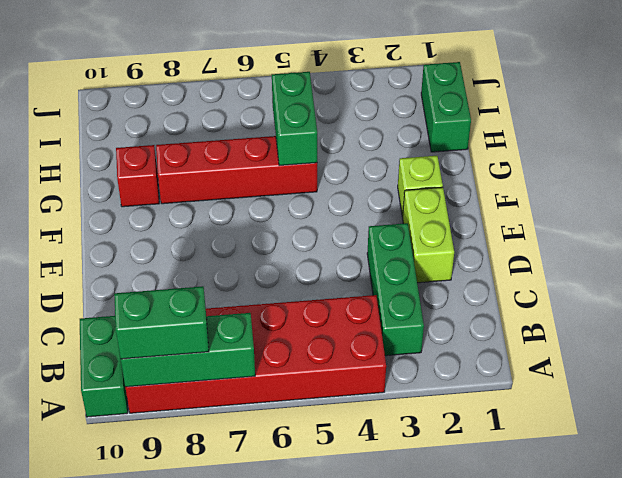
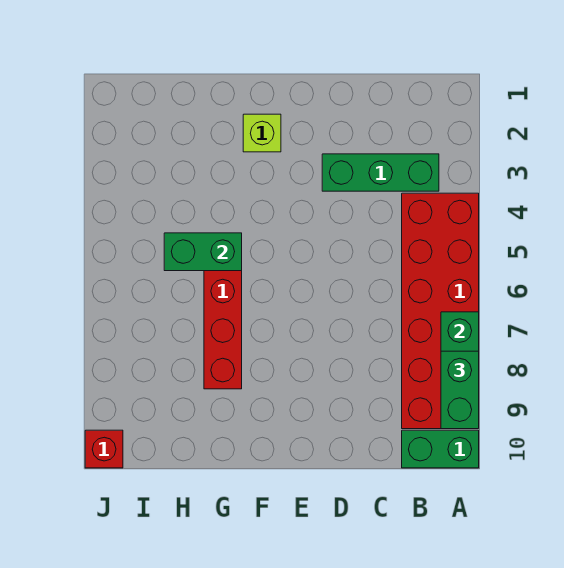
lime brick D2:E2 level 1 -> none
red brick G9 level 1 -> red brick J10 level 1
green brick H1:I1 level 1 -> none

